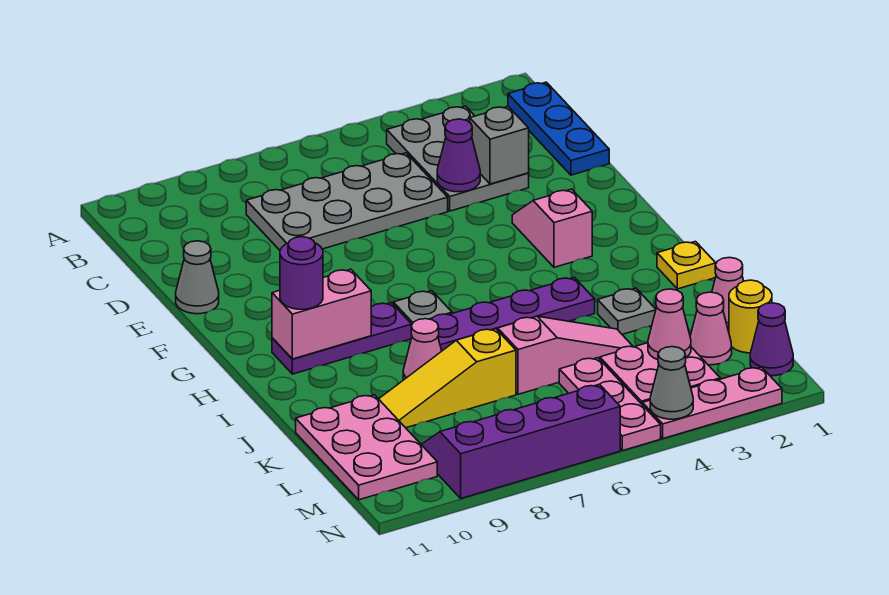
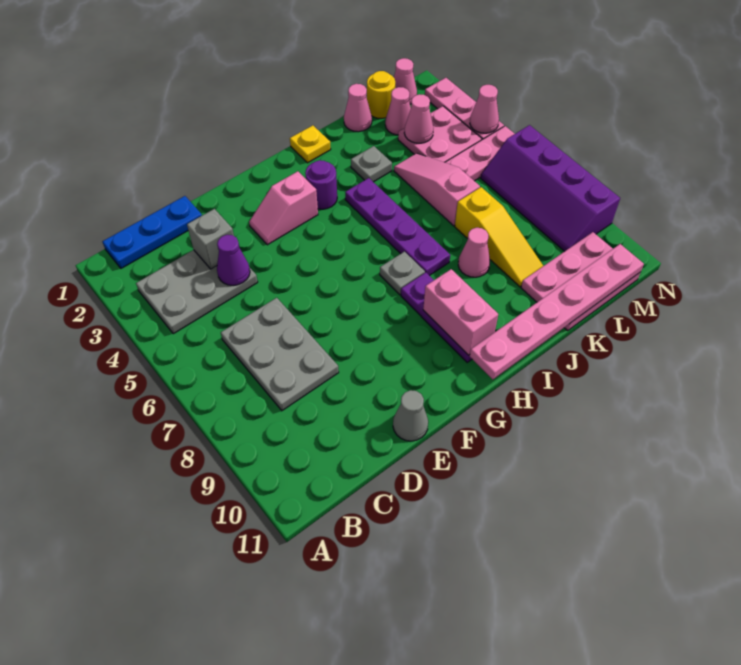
grey plate C5:D8 level 1 -> grey plate C6:D8 level 1
purple round brick H10 level 3 -> purple round brick H3 level 1
none -> pink plate H11:M11 level 2
purple cone M1 level 1 -> pink cone M1 level 1
grey cone N4 level 2 -> pink cone N4 level 2

